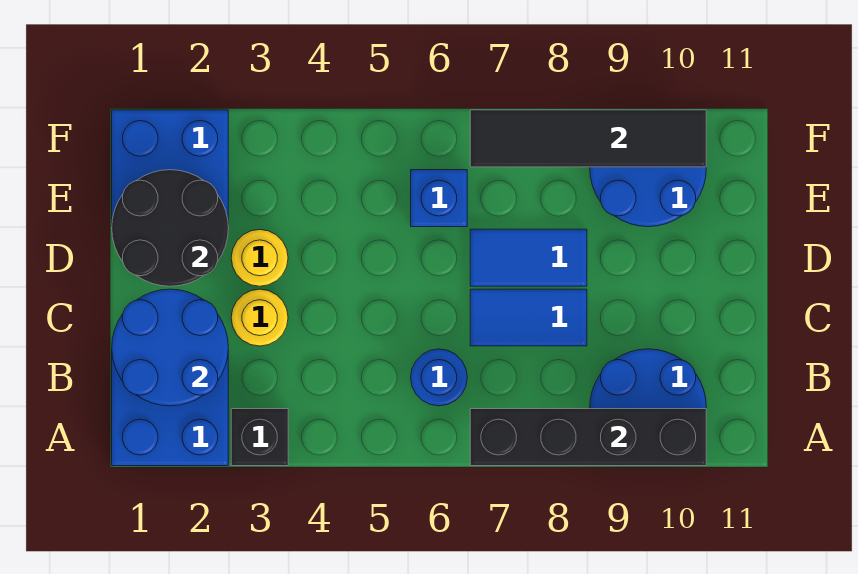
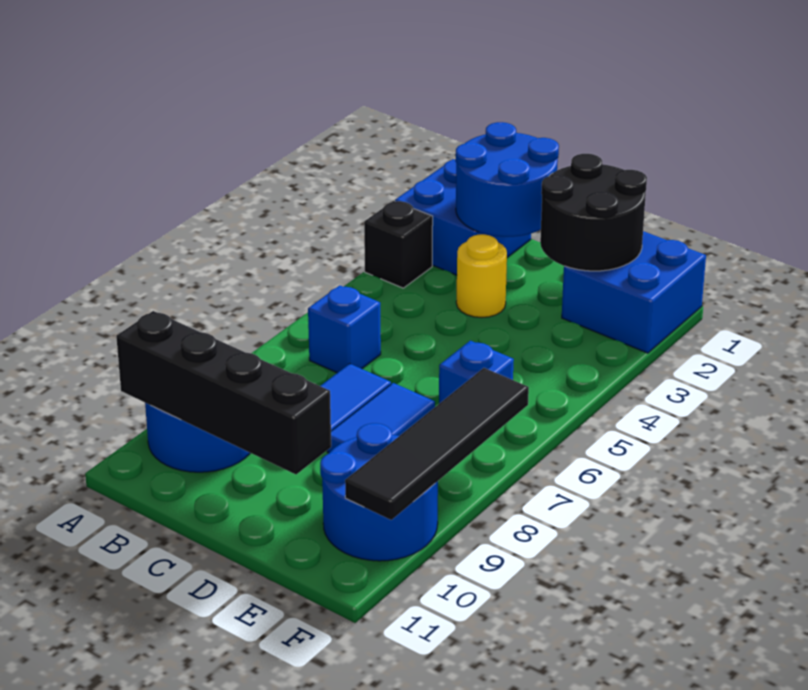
black brick A7:A10 level 2 -> black brick A10:D10 level 2
blue round brick B6 level 1 -> blue brick B6 level 1
yellow round brick D3 level 1 -> none

